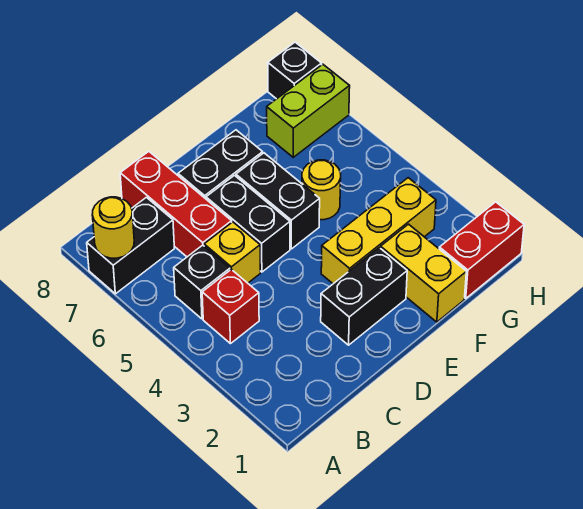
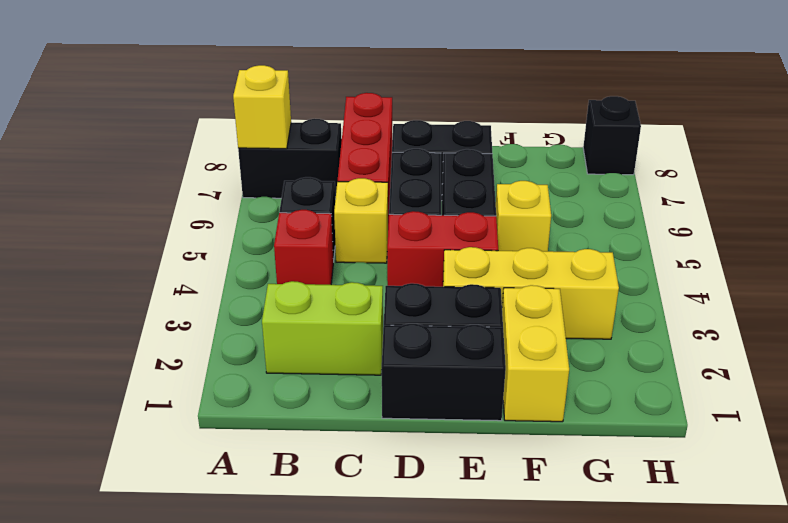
yellow round brick A7 level 2 -> yellow brick A7 level 2
none -> black brick D1:E1 level 1
yellow round brick F5 level 1 -> yellow brick F5 level 1
red brick G1:H1 level 1 -> red brick D4:E4 level 1
lime brick G7:H7 level 1 -> lime brick B2:C2 level 1

